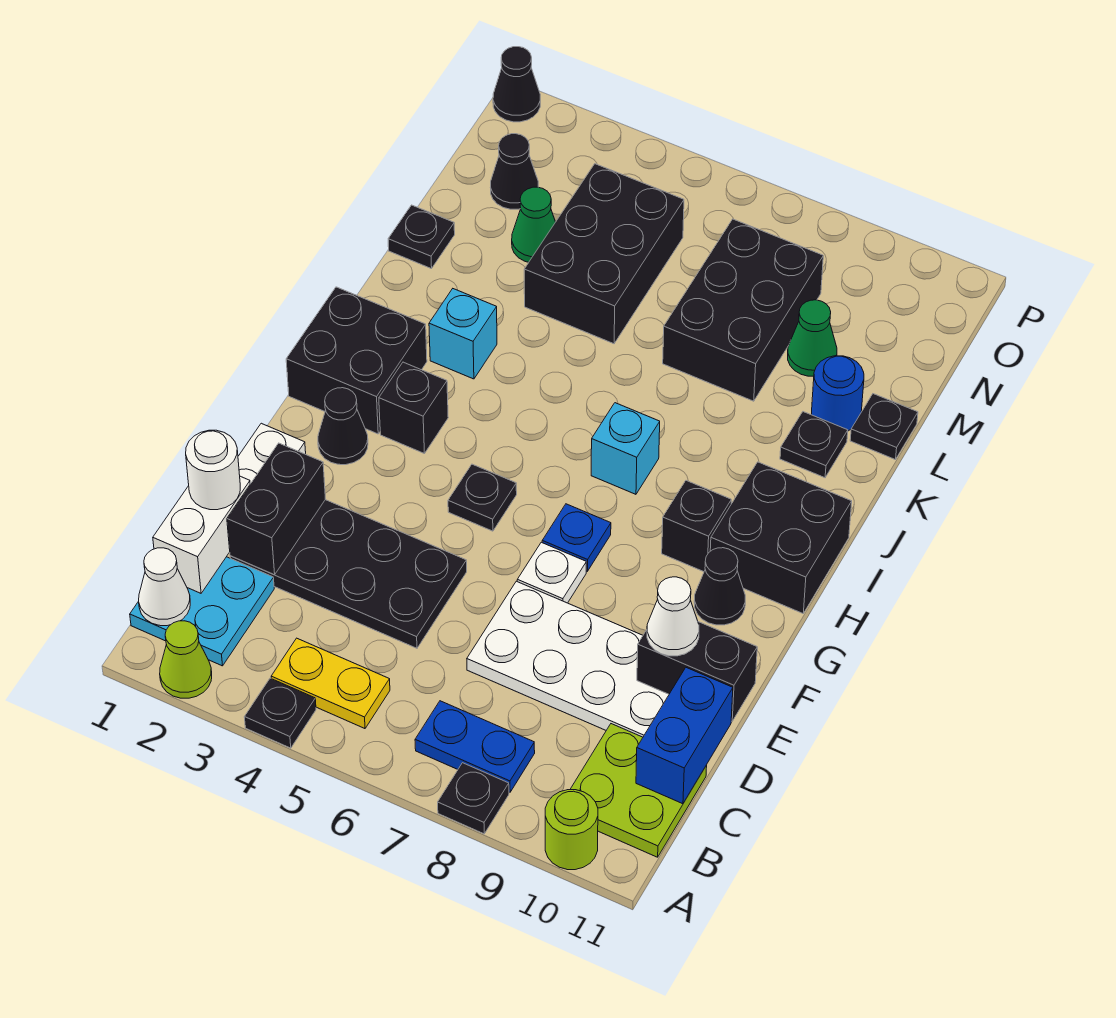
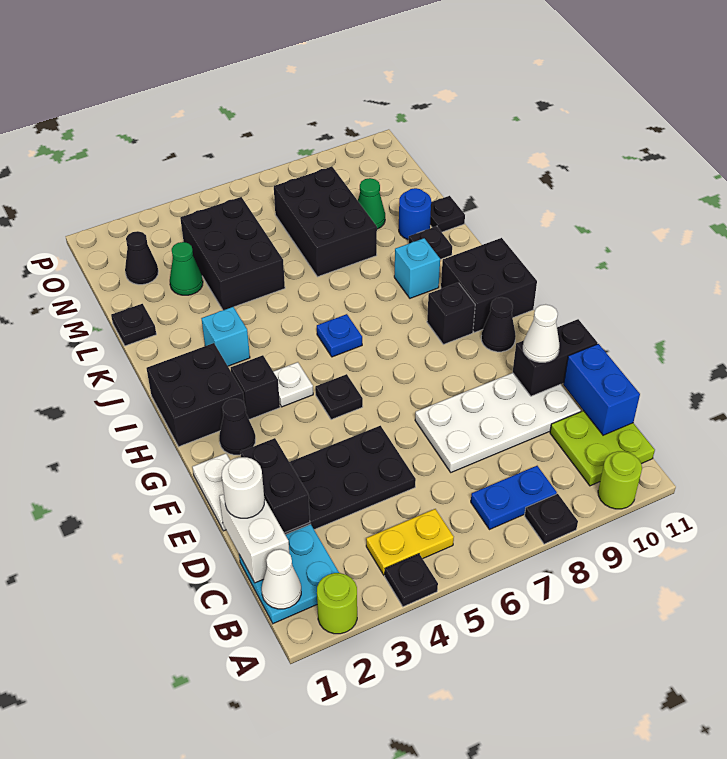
lime cone A2 level 1 -> lime round brick A2 level 1
white plate F7 level 1 -> white plate H4 level 1
blue plate G7 level 1 -> blue plate I6 level 1
cyan brick I7 level 1 -> cyan brick J9 level 1
black cone P1 level 1 -> none

